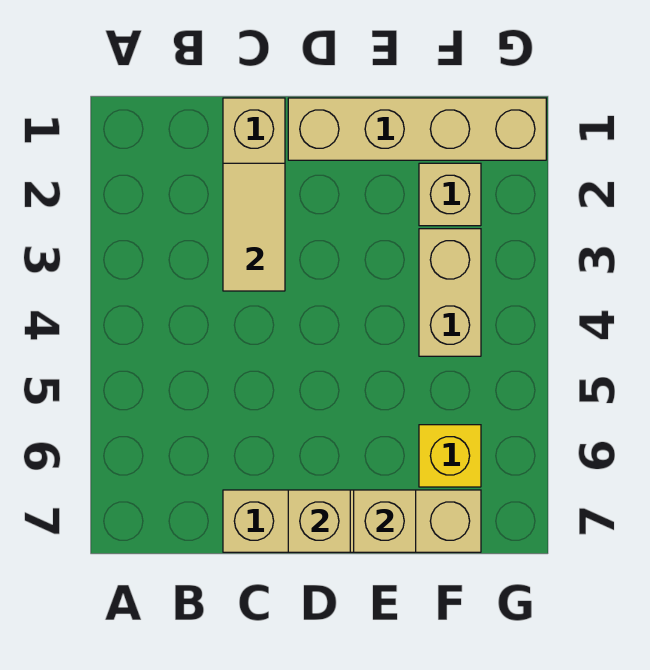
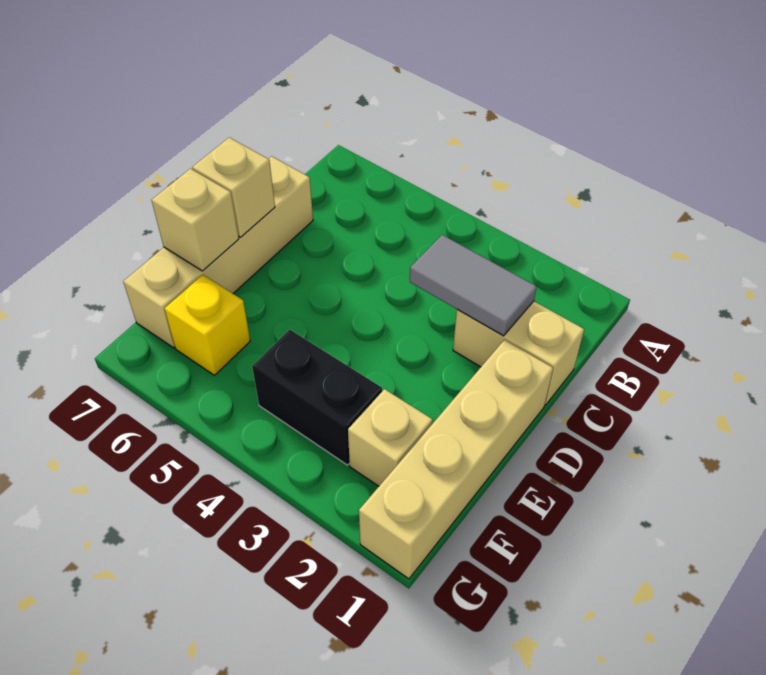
tan tile C2:C3 level 2 -> grey tile C2:C3 level 2
tan brick F3:F4 level 1 -> black brick F3:F4 level 1

